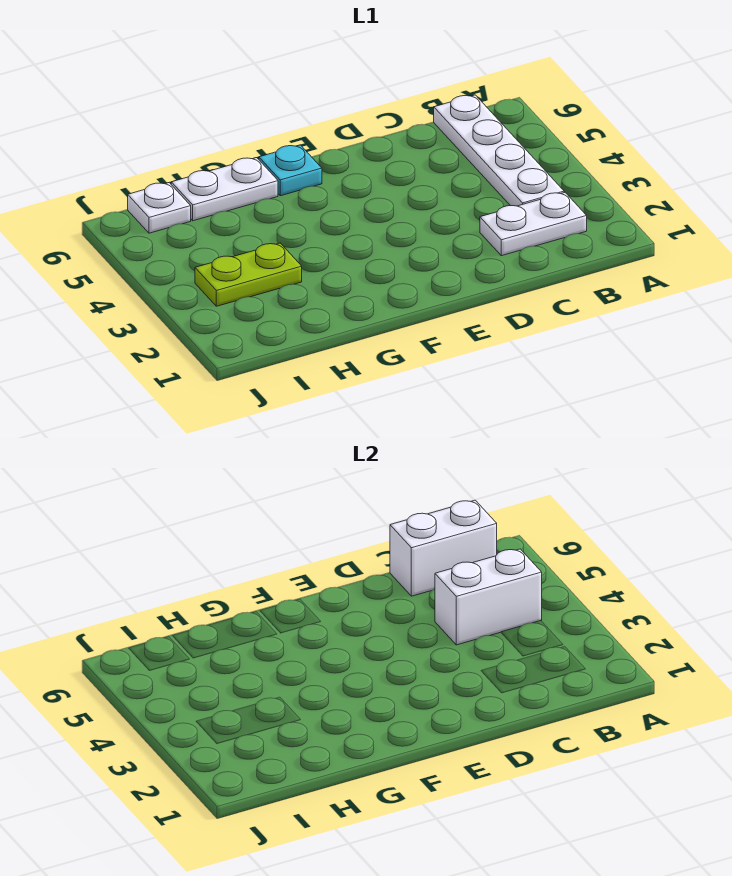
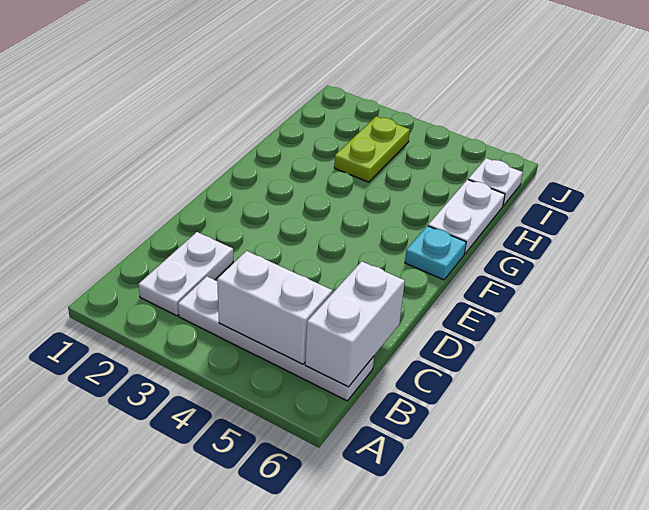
white brick B4:C4 level 2 -> white brick B4:B5 level 2

